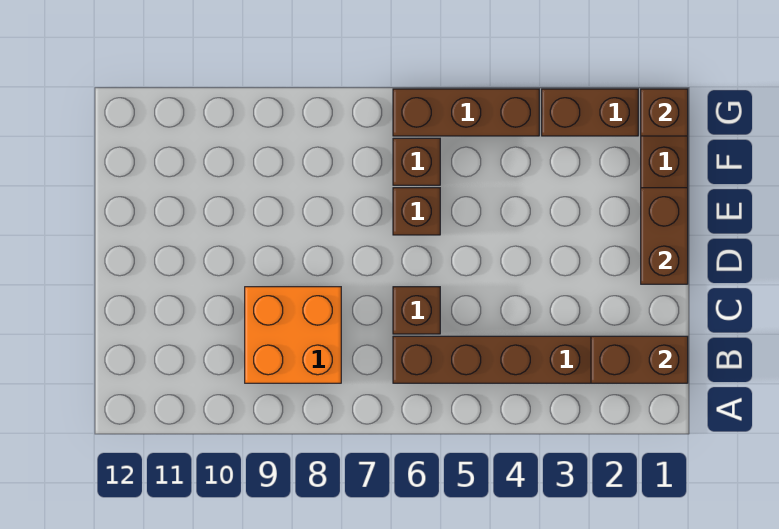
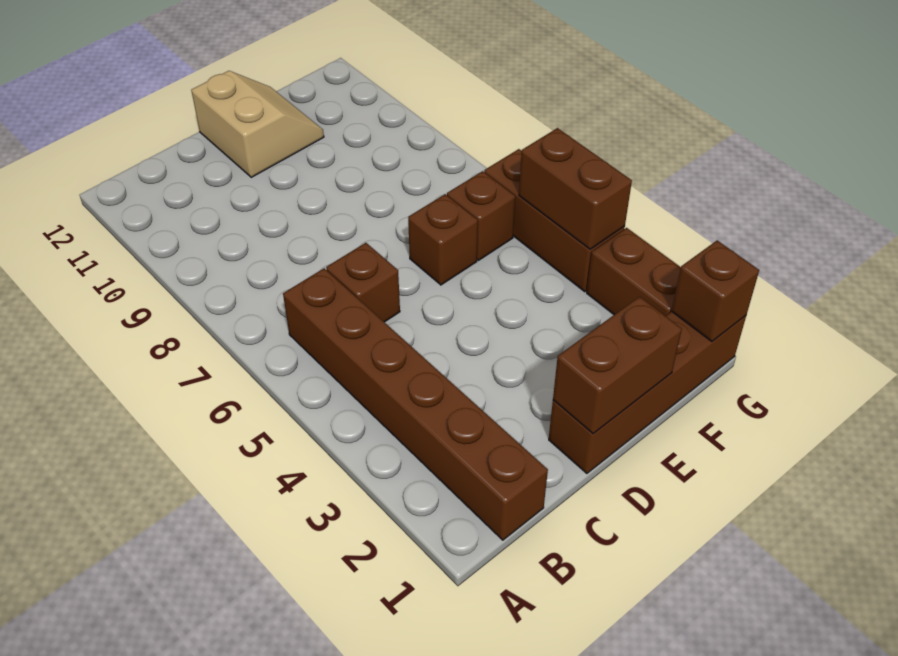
brown brick B1:B2 level 2 -> brown brick G4:G5 level 2
orange brick B8:C9 level 1 -> none
none -> tan slope D11:E12 level 1 top D

